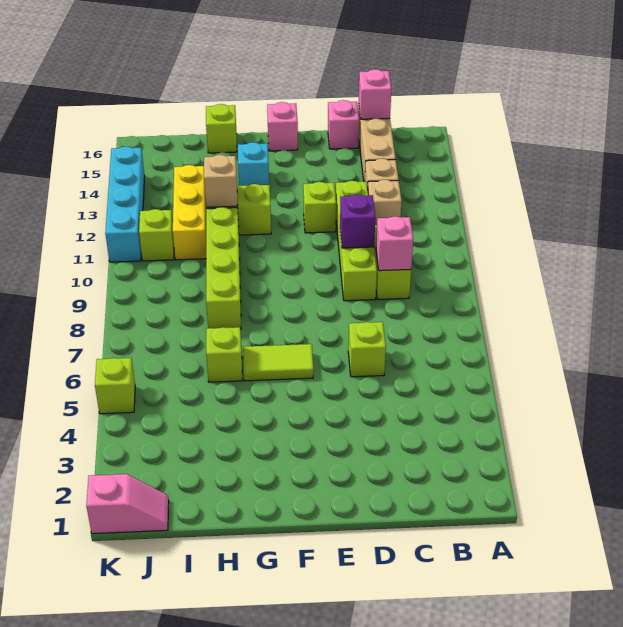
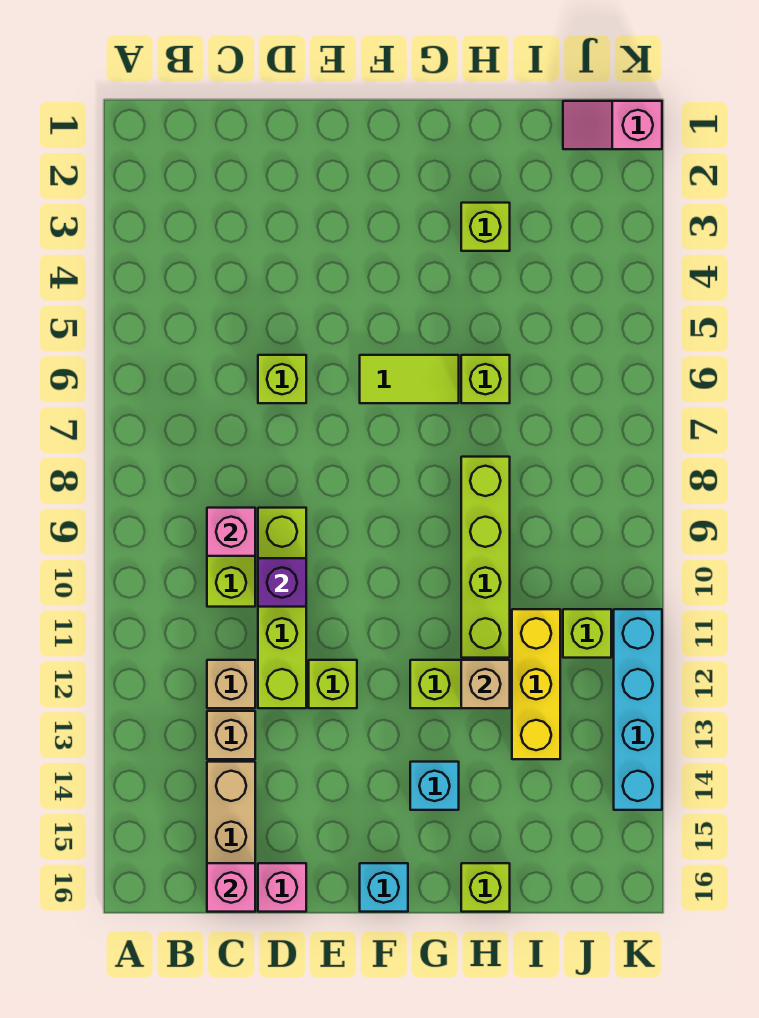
pink brick F16 level 1 -> cyan brick F16 level 1
lime brick K5 level 1 -> lime brick H3 level 1

